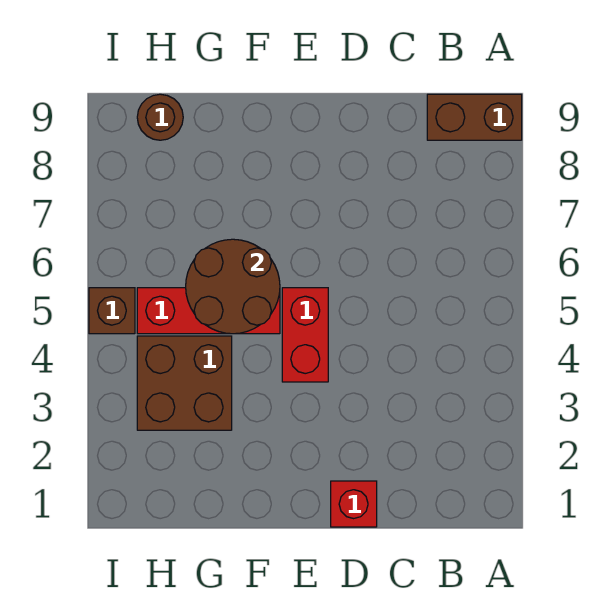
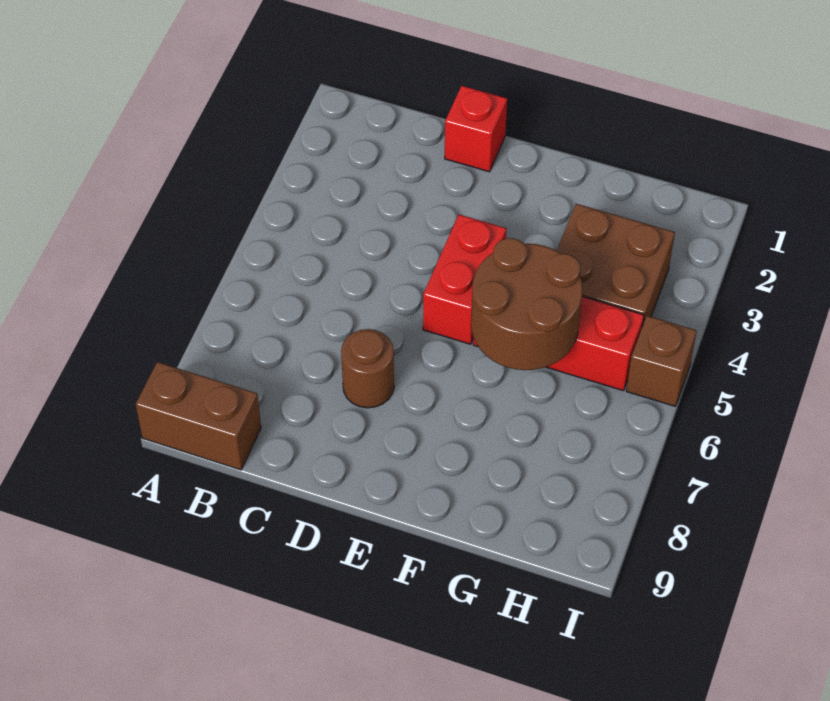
brown round brick H9 level 1 -> brown round brick D7 level 1

